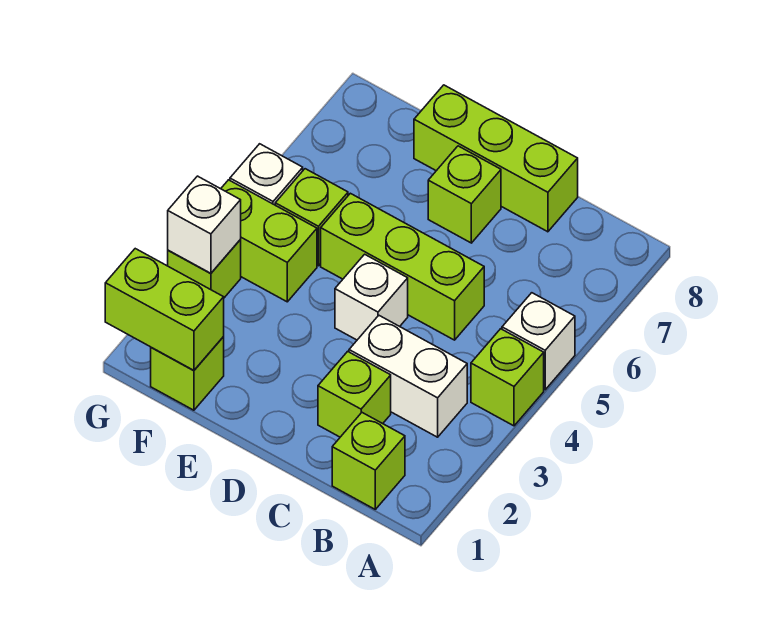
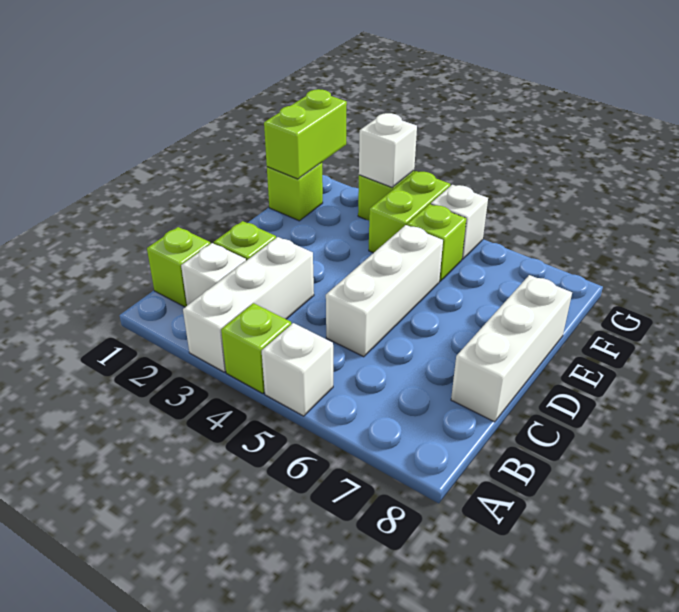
white brick B3:C3 level 1 -> white brick A3:C3 level 1
lime brick C5:E5 level 1 -> white brick C5:E5 level 1
lime brick C8:E8 level 1 -> white brick C8:E8 level 1
white brick D4 level 1 -> white brick B2 level 1
lime brick D7 level 1 -> none

